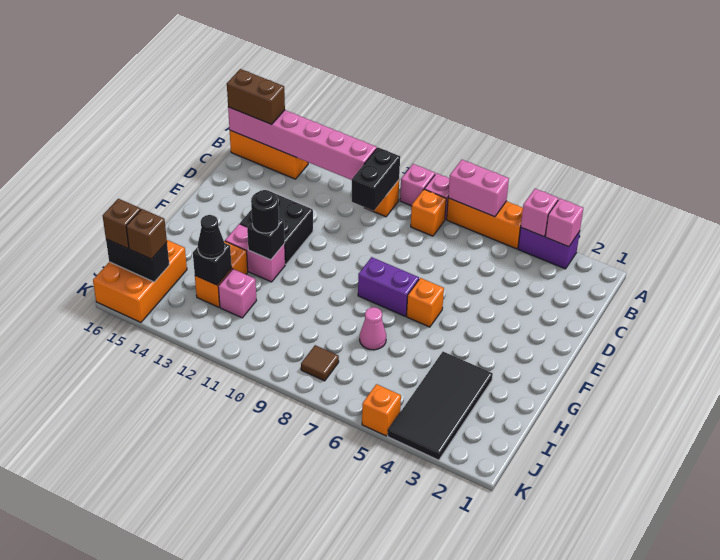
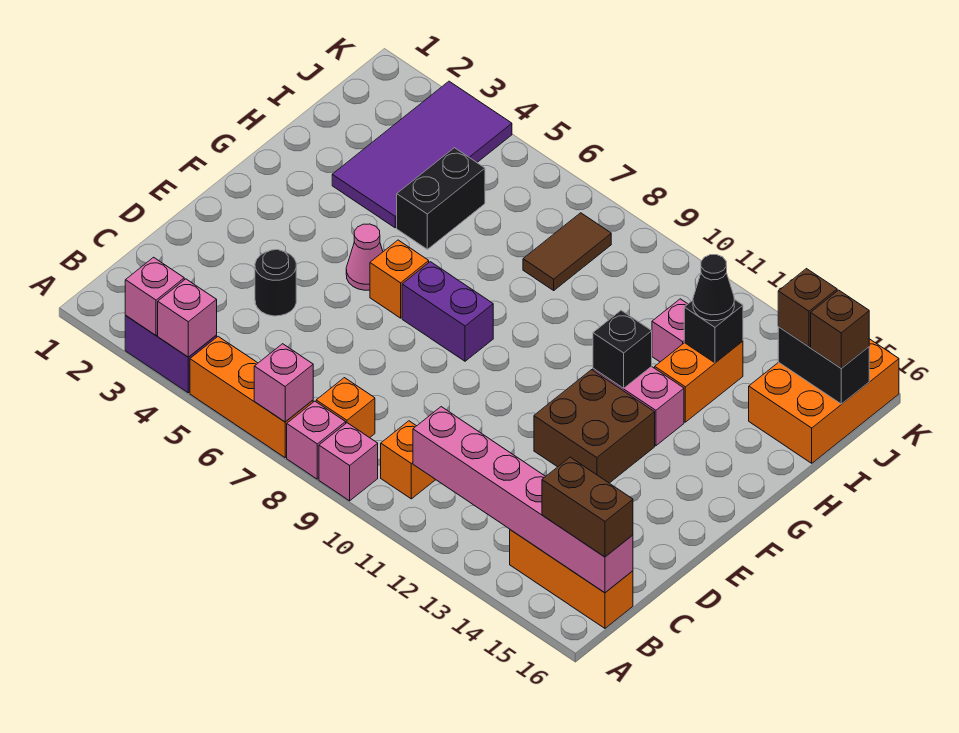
pink brick A6:A7 level 2 -> pink brick A7 level 2
black brick B10:C10 level 2 -> black brick H5:I5 level 1
black brick E12:F13 level 1 -> brown brick E12:F13 level 1
black round brick G12 level 3 -> black round brick D4 level 1
black tile H3:K4 level 1 -> purple tile H3:K4 level 1
pink cone H7 level 1 -> pink cone F5 level 1
brown tile J8 level 1 -> brown tile I8:J8 level 1
orange brick K5 level 1 -> none

